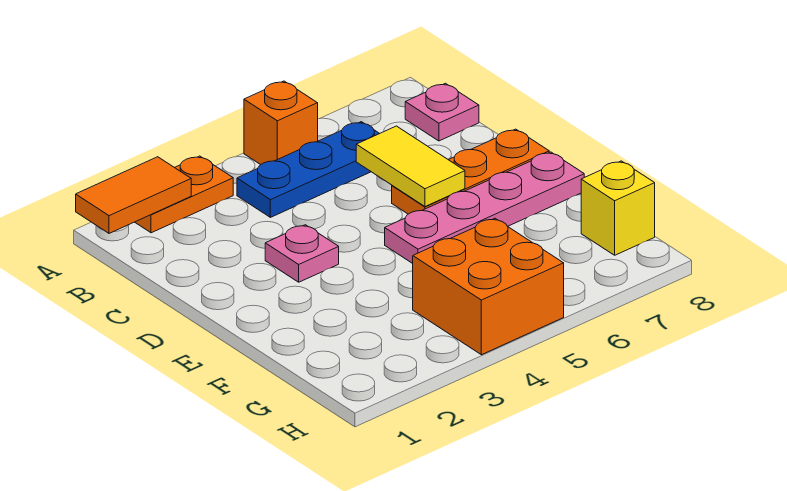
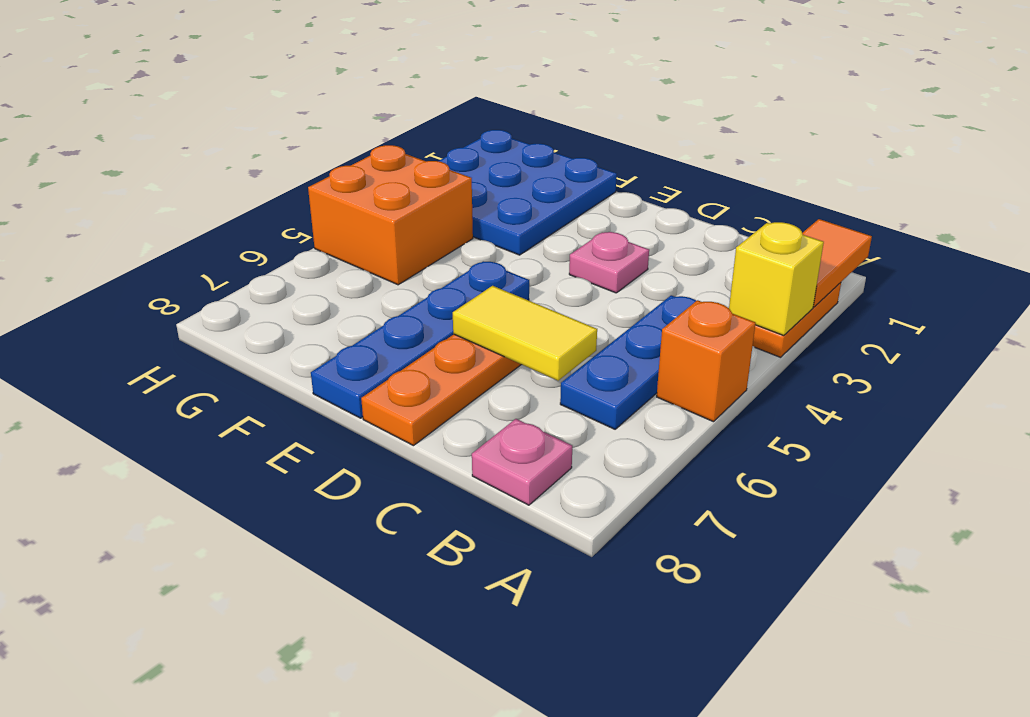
pink plate E5:E8 level 1 -> blue plate E5:E8 level 1
none -> blue plate F1:H3 level 1
yellow brick G8 level 1 -> yellow brick A3 level 2

